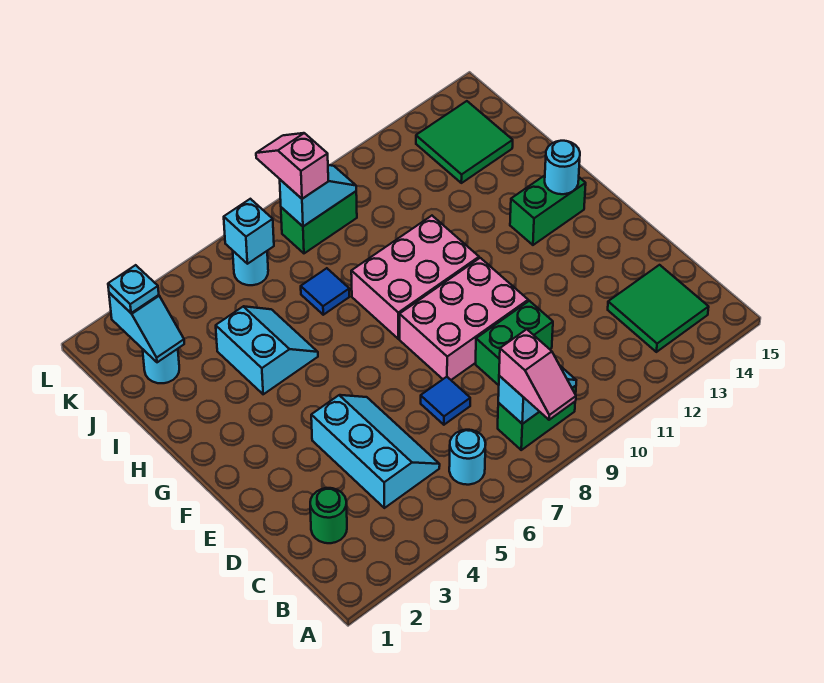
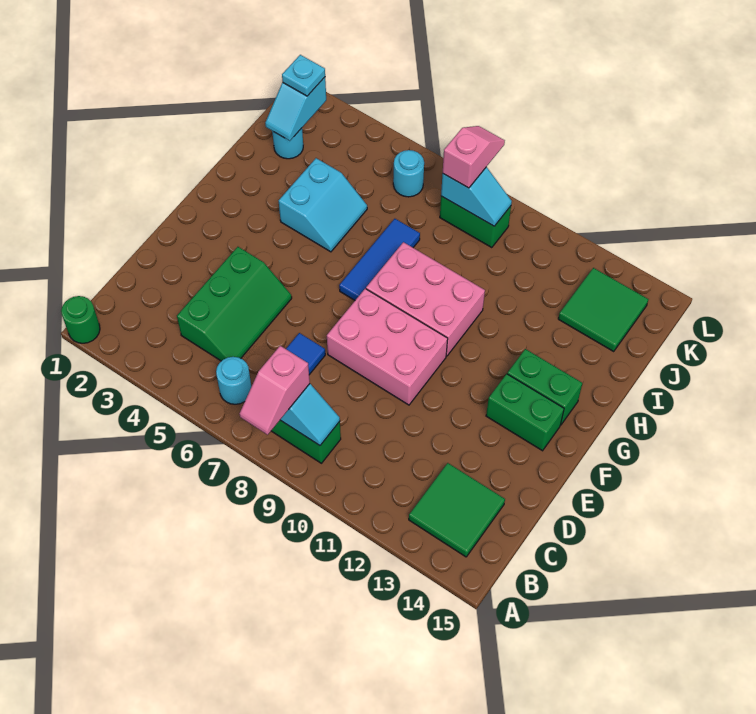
green round brick C2 level 1 -> green round brick A1 level 1
cyan slope C4:E5 level 1 top 4 -> green slope C4:E5 level 1 top 4
green brick D9:D10 level 1 -> green brick F13:F14 level 1
cyan round brick G14 level 2 -> none
blue tile I7 level 1 -> blue tile G7:I7 level 1
cyan brick K6 level 2 -> none

